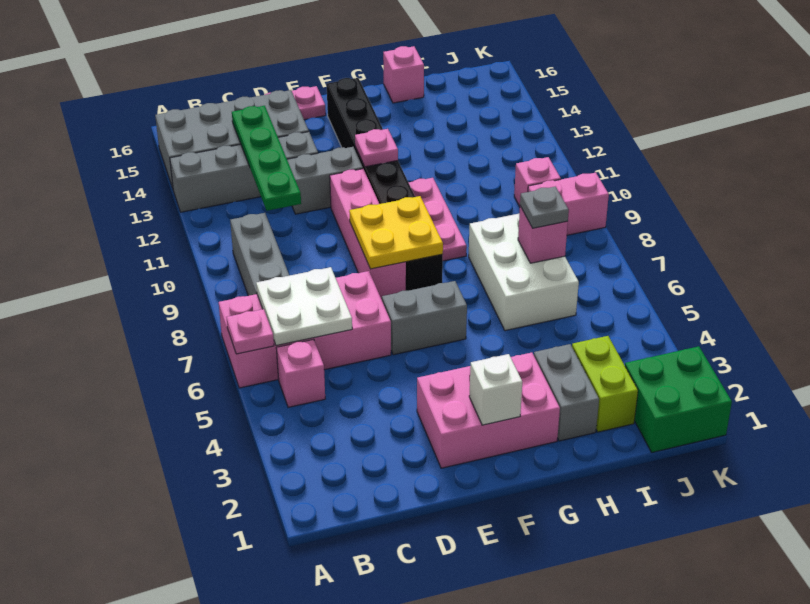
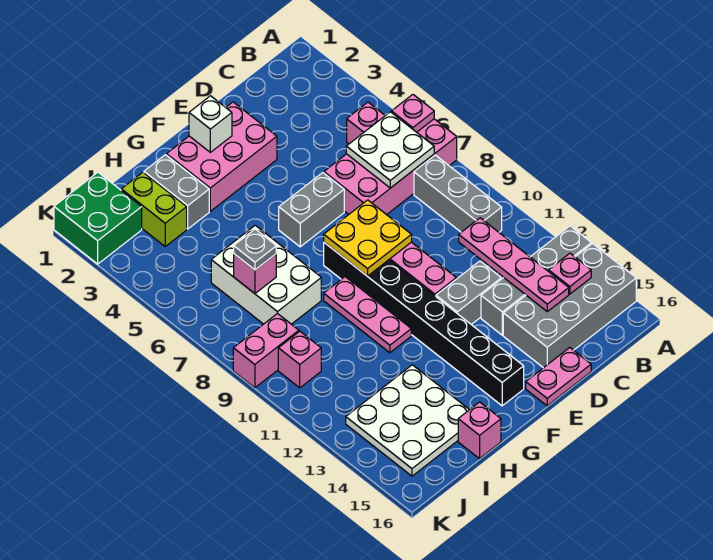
green plate C11:C14 level 2 -> pink plate C11:C14 level 2
pink plate F12 level 2 -> pink plate B14 level 2
none -> white plate H13:J15 level 1

